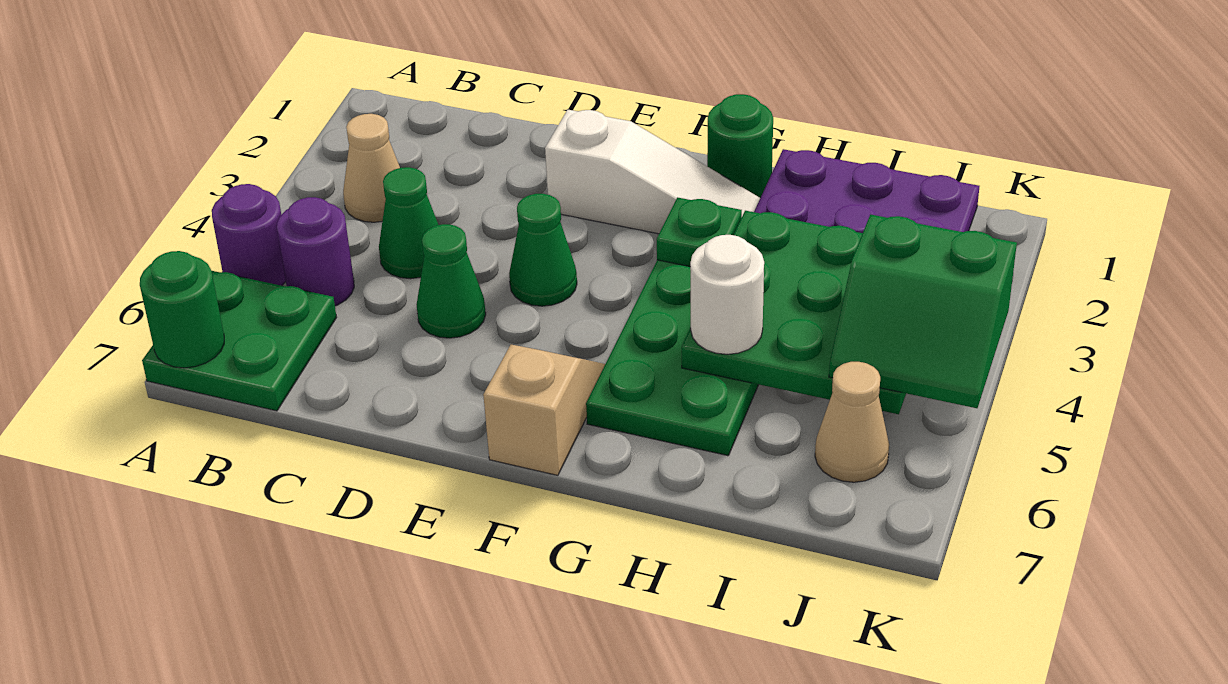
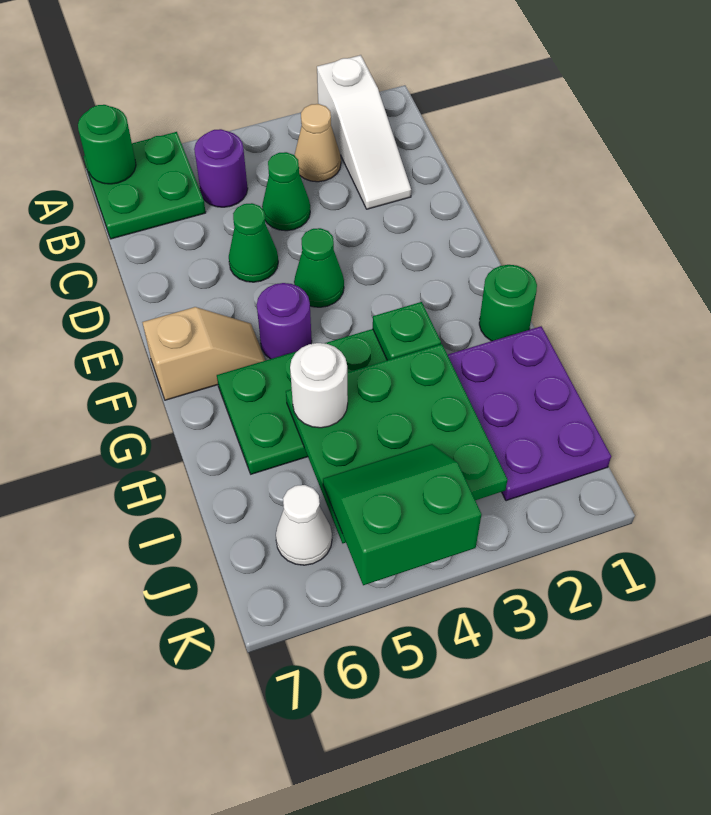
purple round brick A5 level 1 -> purple round brick F5 level 1
white slope E2:G2 level 1 top E -> white slope A2:C2 level 1 top A
green slope J4:K5 level 3 top 4 -> green slope J4:K5 level 3 top K
tan cone J6 level 1 -> white cone J6 level 1

